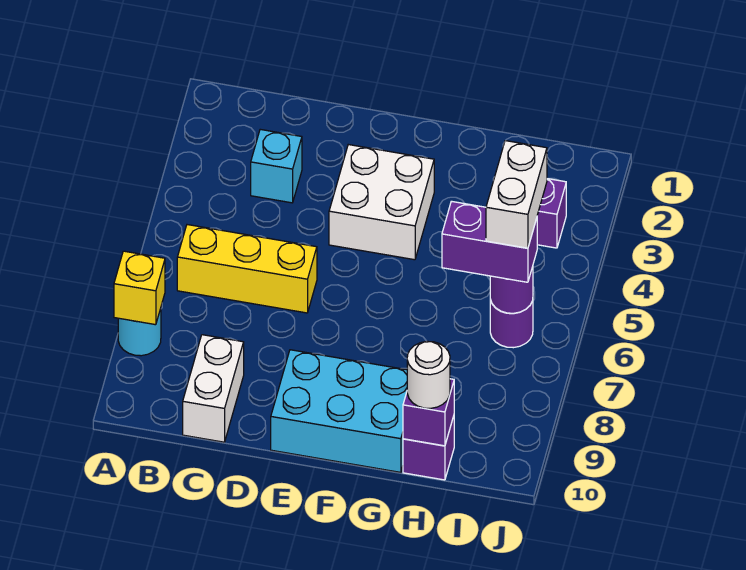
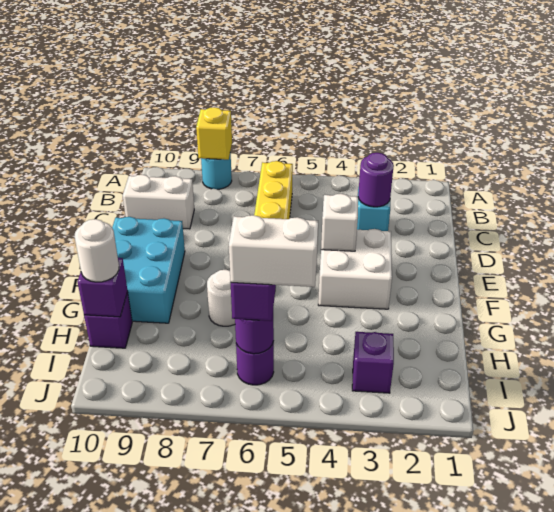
none -> purple round brick C3 level 2
none -> white brick E4 level 2
none -> white round brick G7 level 1

